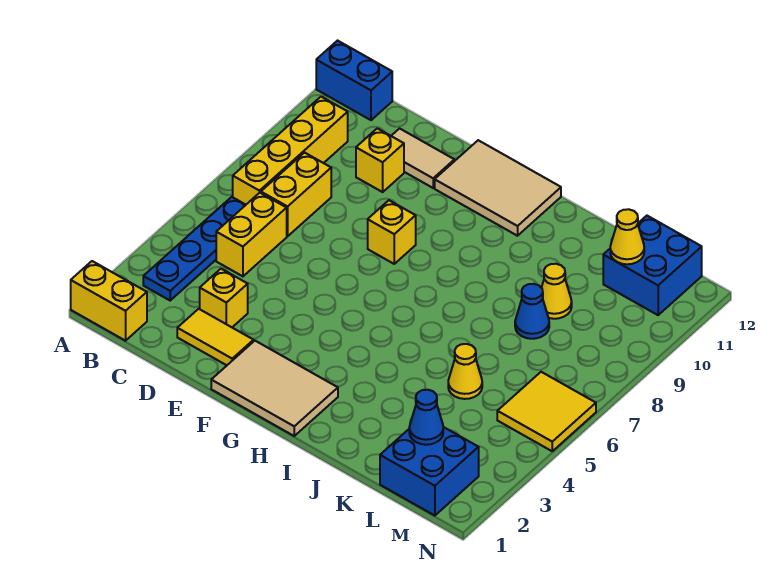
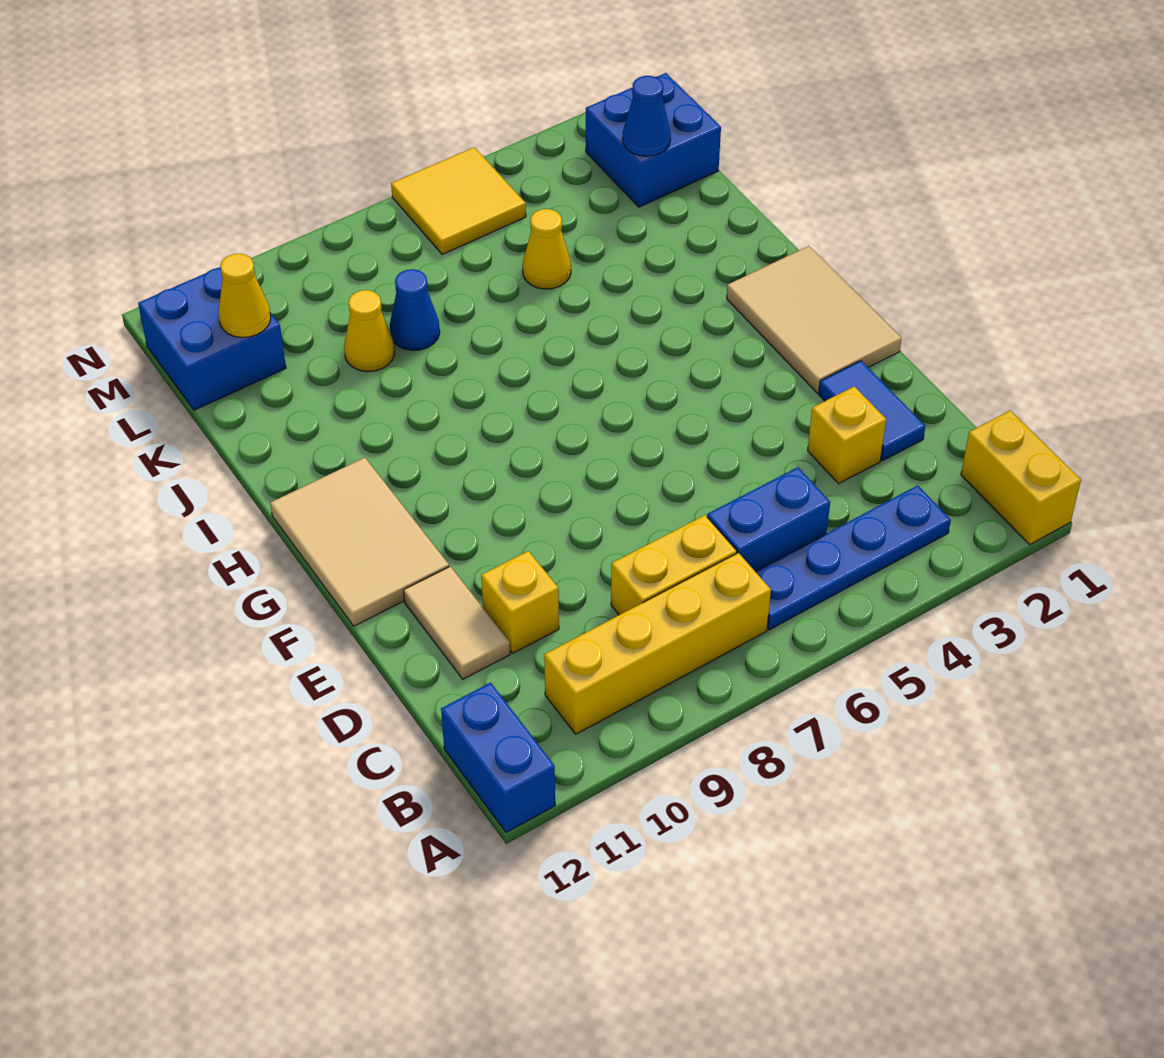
yellow brick C5:C6 level 1 -> blue brick C5:C6 level 1
yellow tile D2:E2 level 1 -> blue tile D2:E2 level 1
yellow brick F8 level 1 -> none

